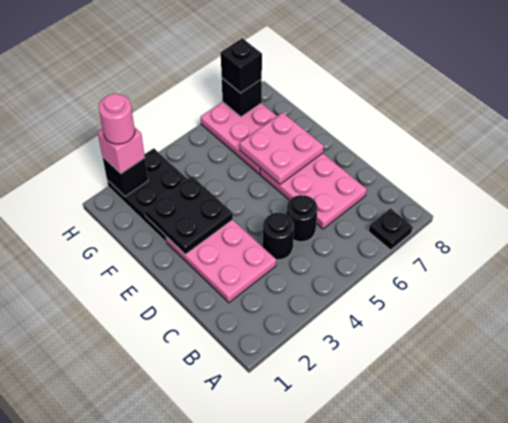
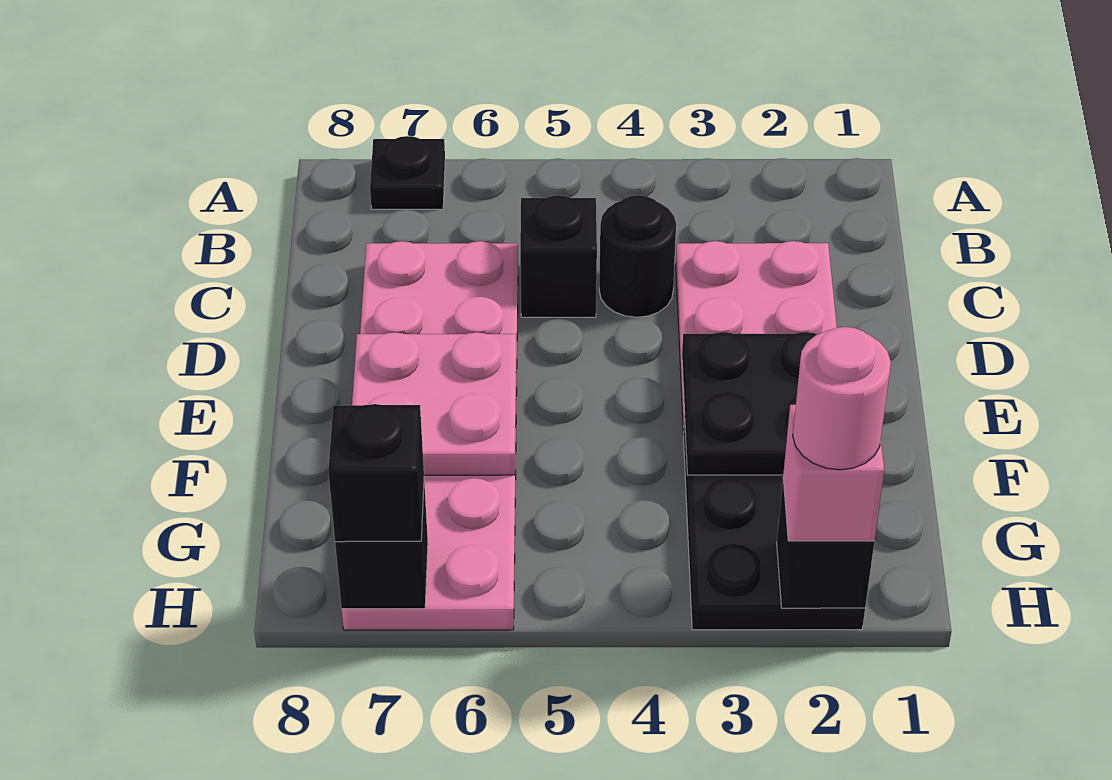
black round brick C5 level 1 -> black brick C5 level 1

